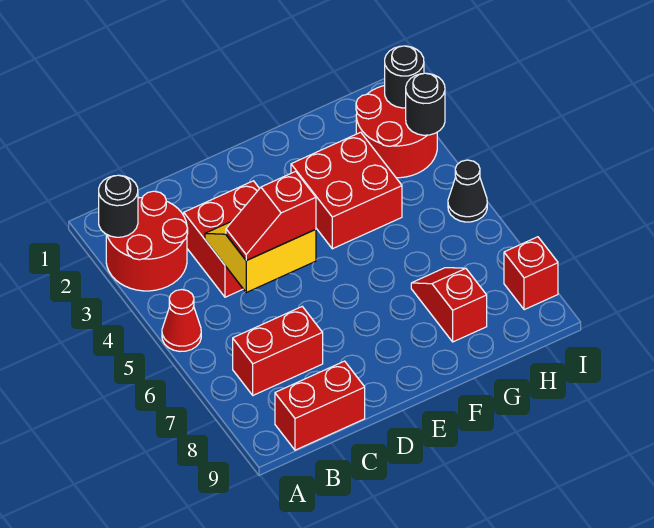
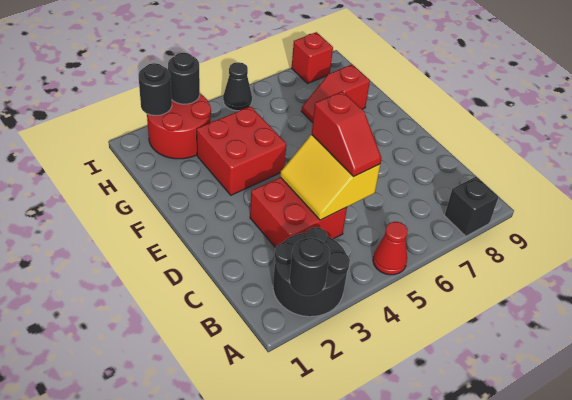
red round brick A2:B3 level 1 -> black round brick A2:B3 level 1
none -> black brick A8 level 1
red brick B7:C7 level 1 -> none
red brick B9:C9 level 1 -> none

